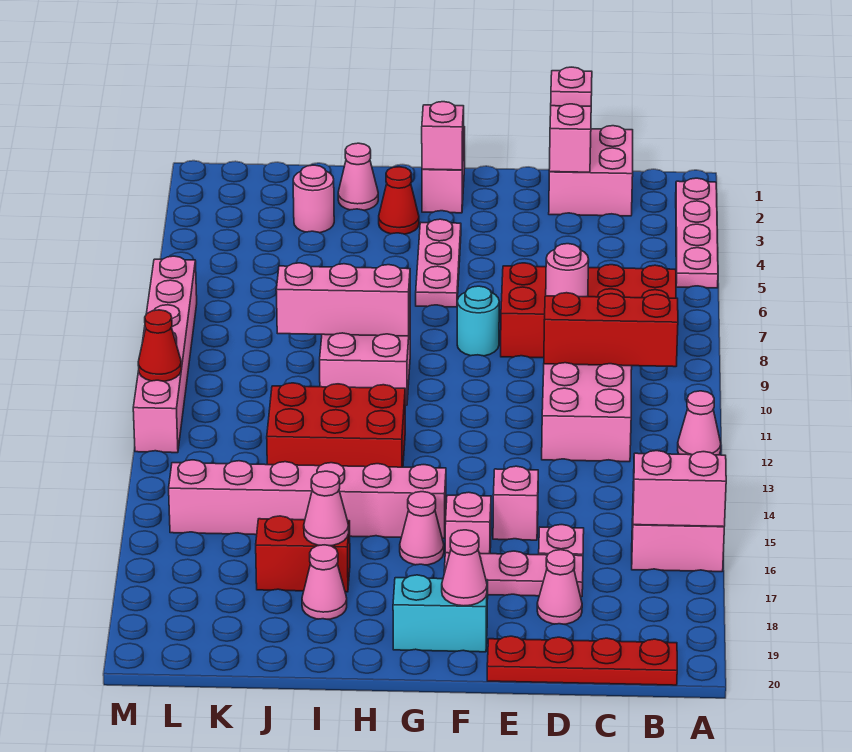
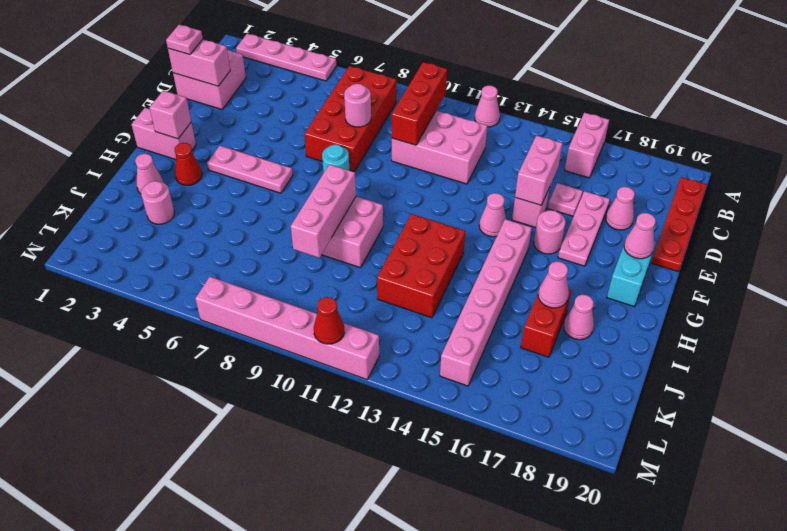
pink brick A16:B16 level 2 -> pink brick D15:E15 level 2
pink brick F16 level 1 -> pink round brick F16 level 1
pink cone G16 level 1 -> pink cone F14 level 1

